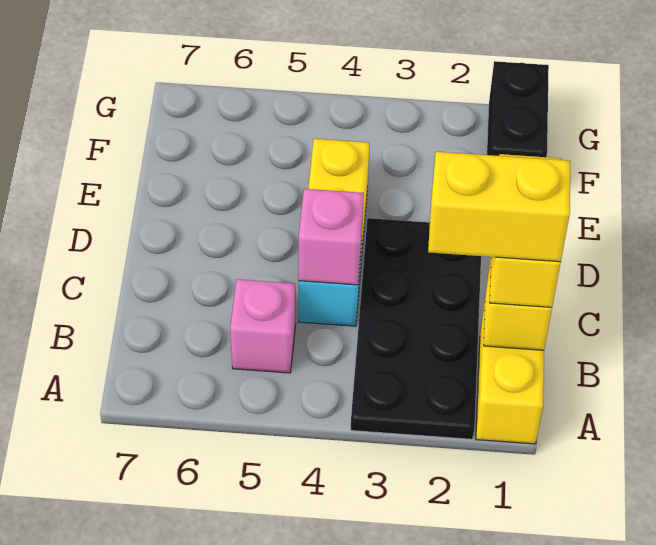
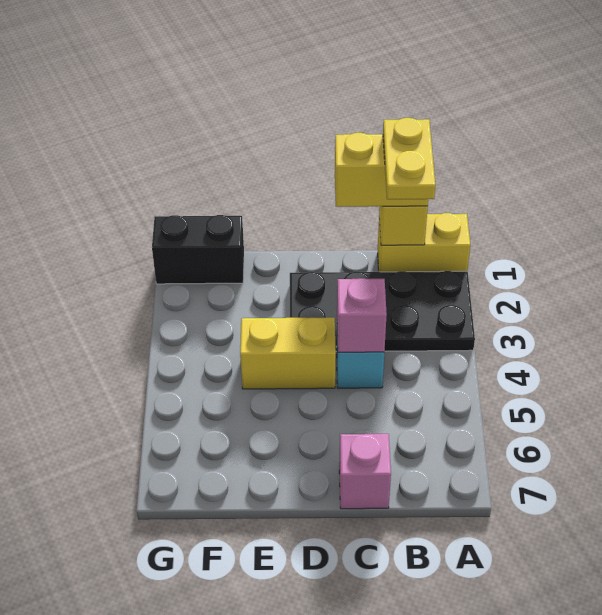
yellow brick B1:B2 level 4 -> yellow plate B1:B2 level 4
pink brick B5 level 1 -> pink brick C7 level 1

